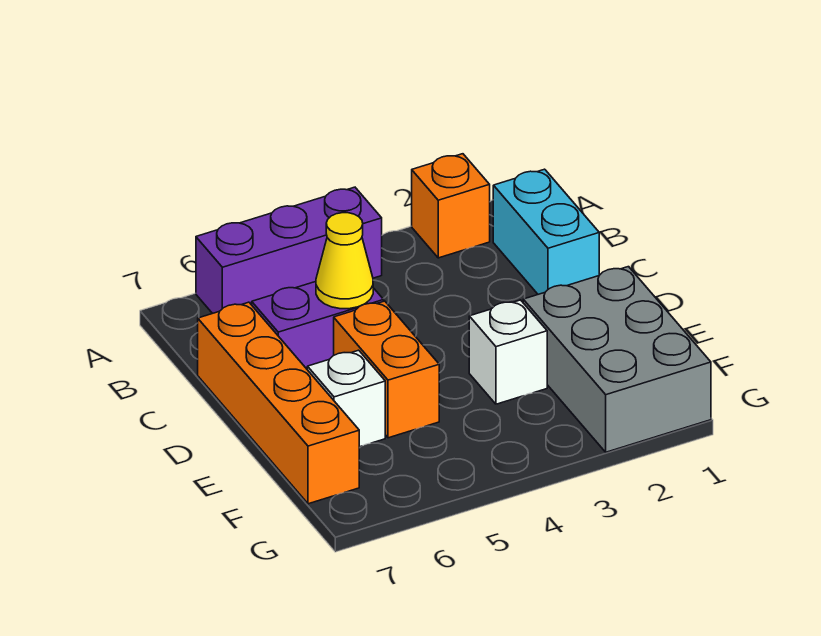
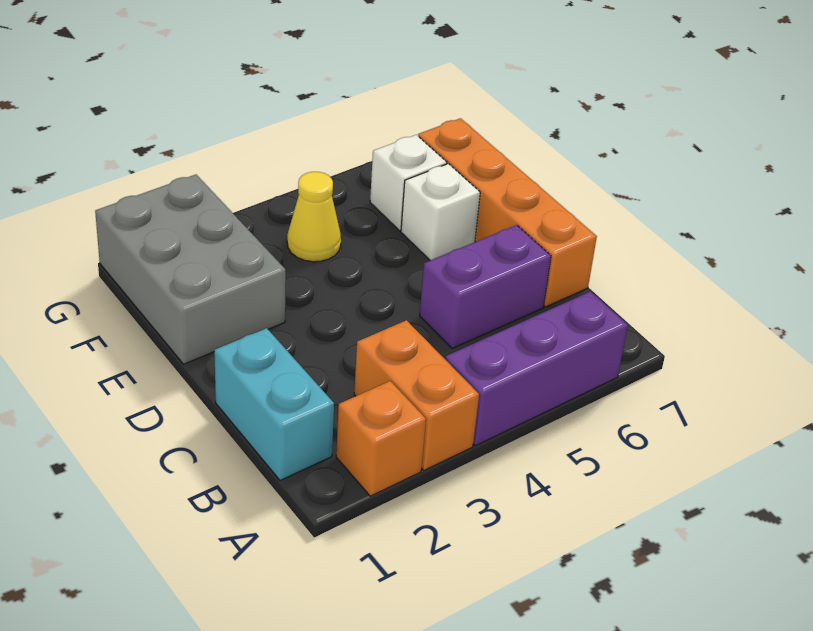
yellow cone C5 level 2 -> yellow cone F4 level 1
orange brick D5:E5 level 1 -> orange brick A3:B3 level 1
white brick E3 level 1 -> white brick F6 level 1

